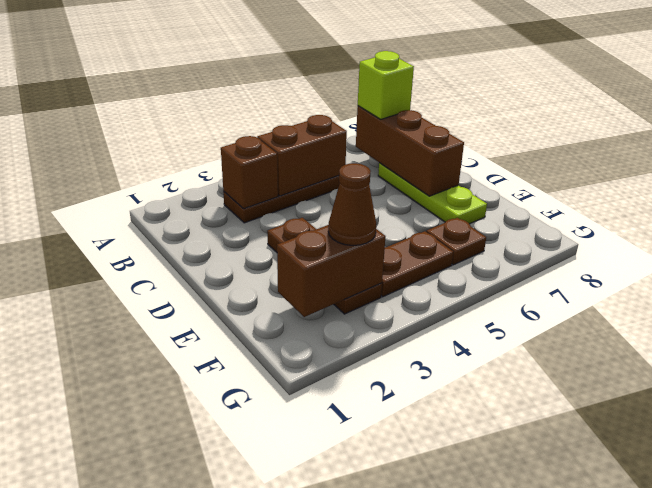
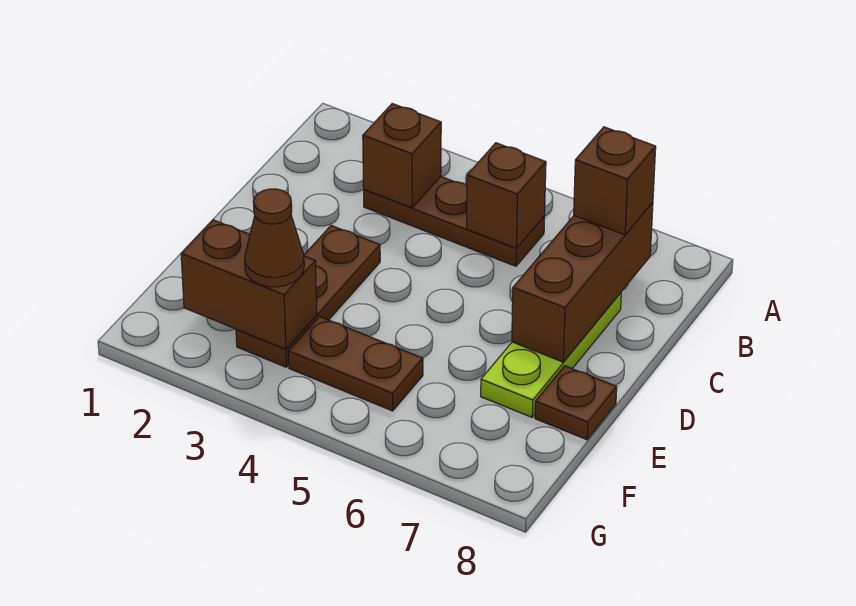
brown brick B4:B5 level 2 -> brown brick B5 level 2
lime brick B7 level 3 -> brown brick B7 level 3
brown plate F6 level 1 -> brown plate E8 level 1

